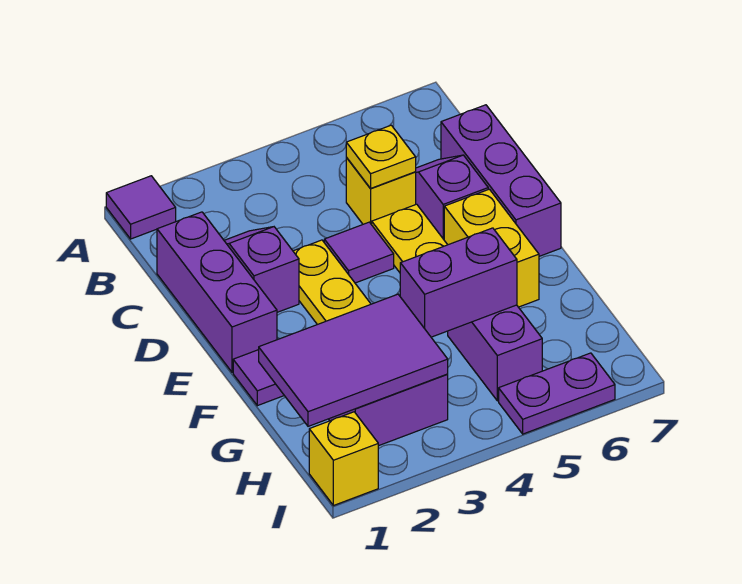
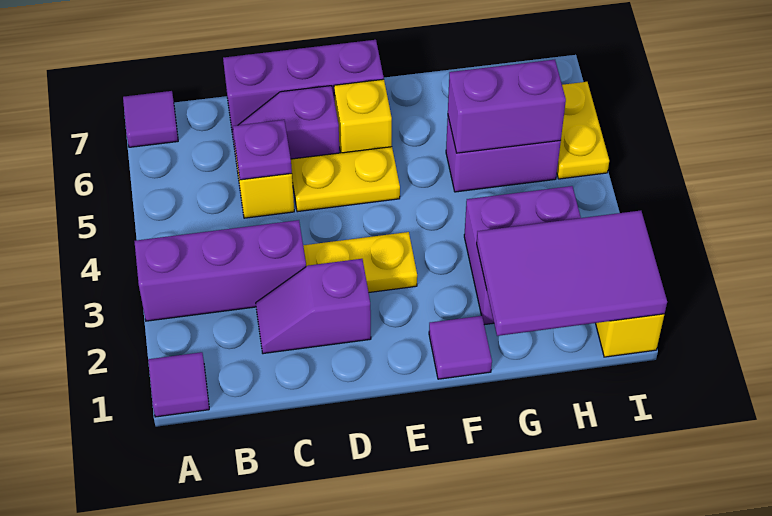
purple brick C1:E1 level 1 -> purple brick A3:C3 level 1
yellow plate C5 level 2 -> purple plate C5 level 2
purple tile D4 level 1 -> purple tile A7 level 1
yellow brick E6:F6 level 1 -> yellow brick E6 level 1
purple tile G1:H3 level 2 -> purple tile G1:I2 level 2
purple brick G4:G5 level 2 -> purple brick G5:H5 level 2
purple plate I5:I6 level 1 -> yellow plate I5:I6 level 1

